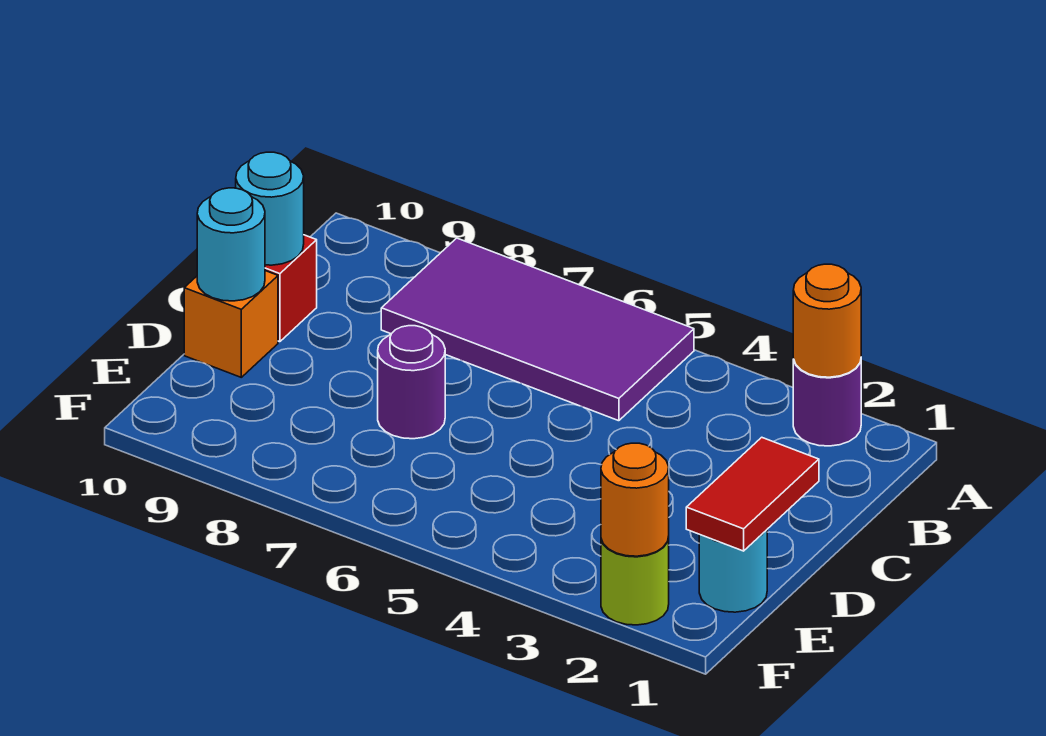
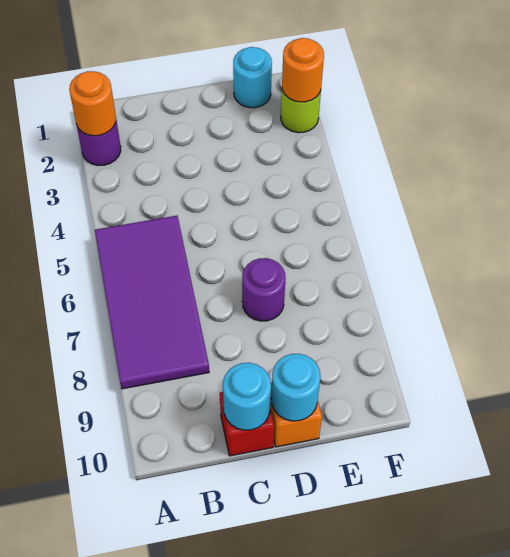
red tile D1:E1 level 2 -> none

